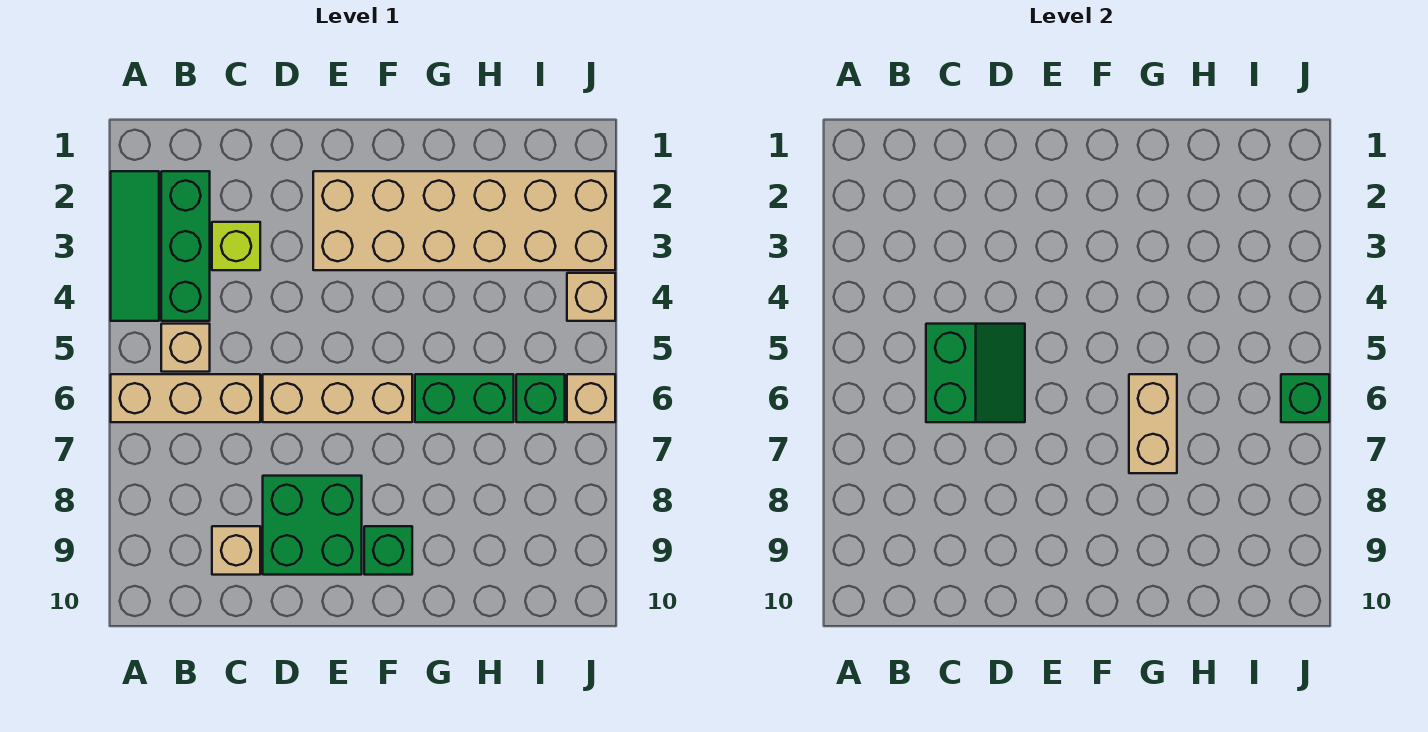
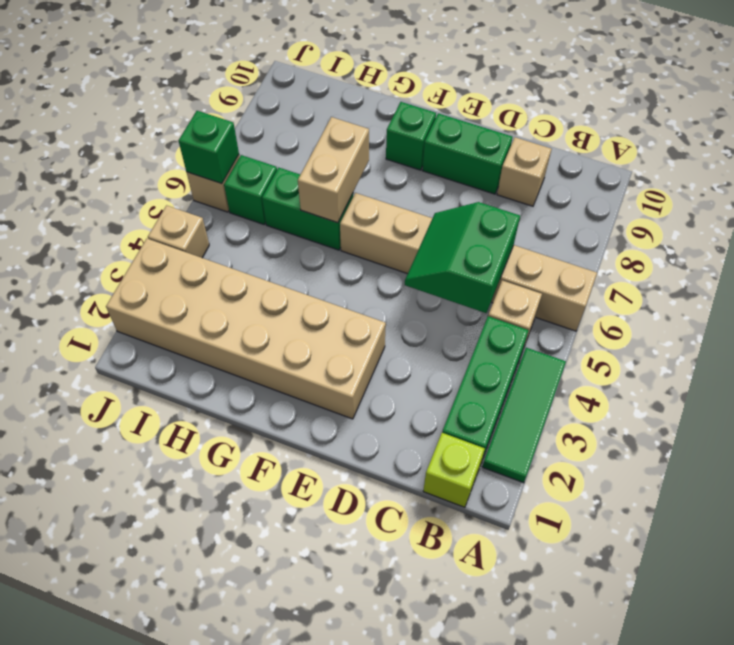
lime brick C3 level 1 -> lime brick B1 level 1
green brick D8:E9 level 1 -> green brick D9:E9 level 1

